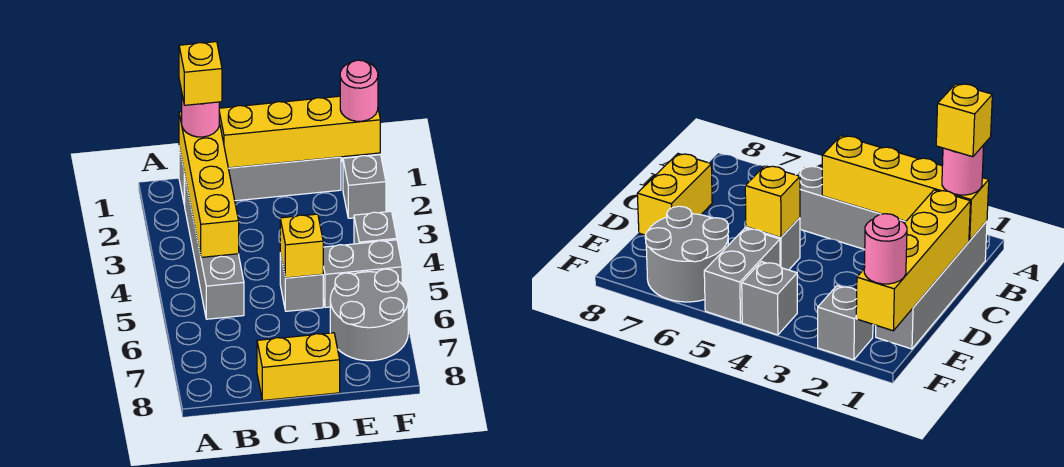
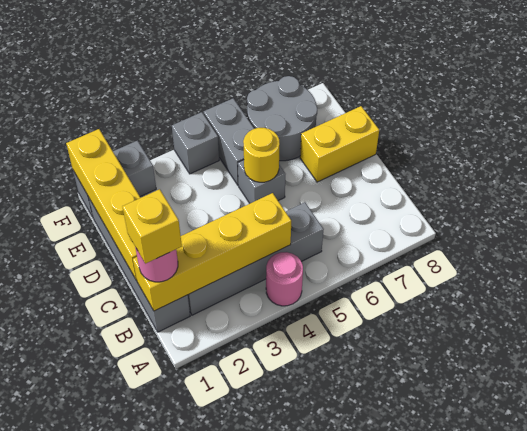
yellow brick C8:D8 level 1 -> yellow brick D7:D8 level 1
yellow brick D5 level 2 -> yellow round brick D5 level 2
pink round brick F1 level 3 -> pink round brick A4 level 1
grey brick F2 level 1 -> grey brick F1:F2 level 1

